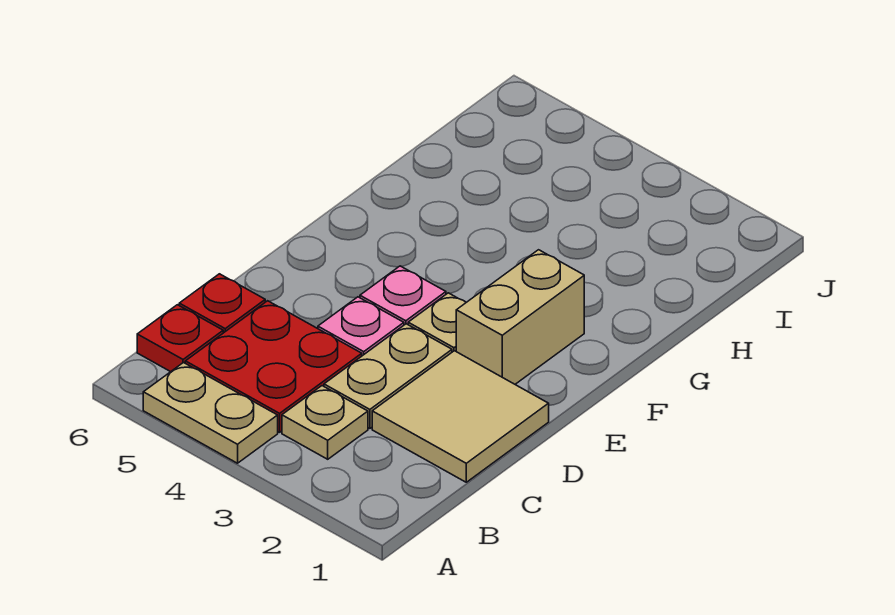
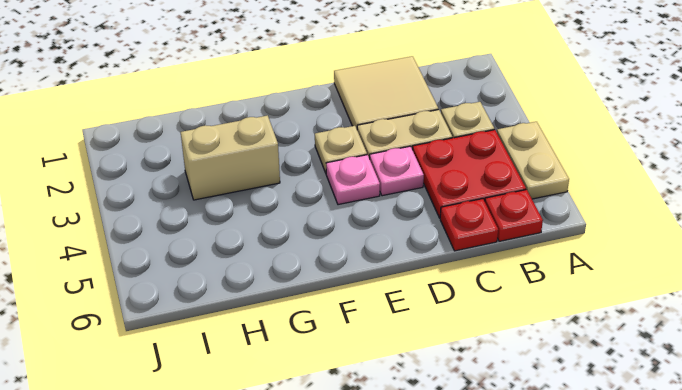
tan brick E2:F2 level 1 -> tan brick G3:H3 level 1

